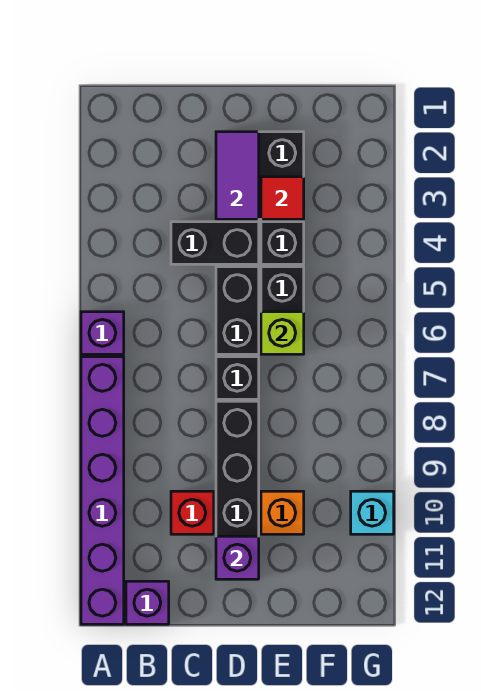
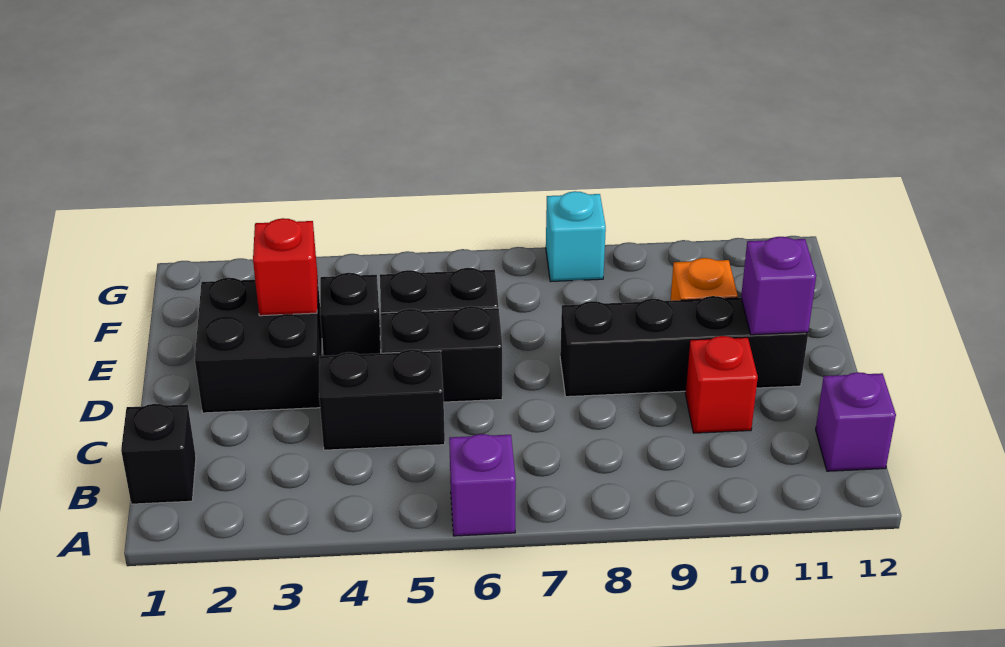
purple brick A7:A12 level 1 -> none
black brick C4:D4 level 1 -> black brick C4:C5 level 1
purple tile D2:D3 level 2 -> none
black brick D7 level 1 -> black brick B1 level 1
red tile E3 level 2 -> red brick E3 level 2
lime brick E6 level 2 -> none
cyan brick G10 level 1 -> cyan brick G8 level 1

